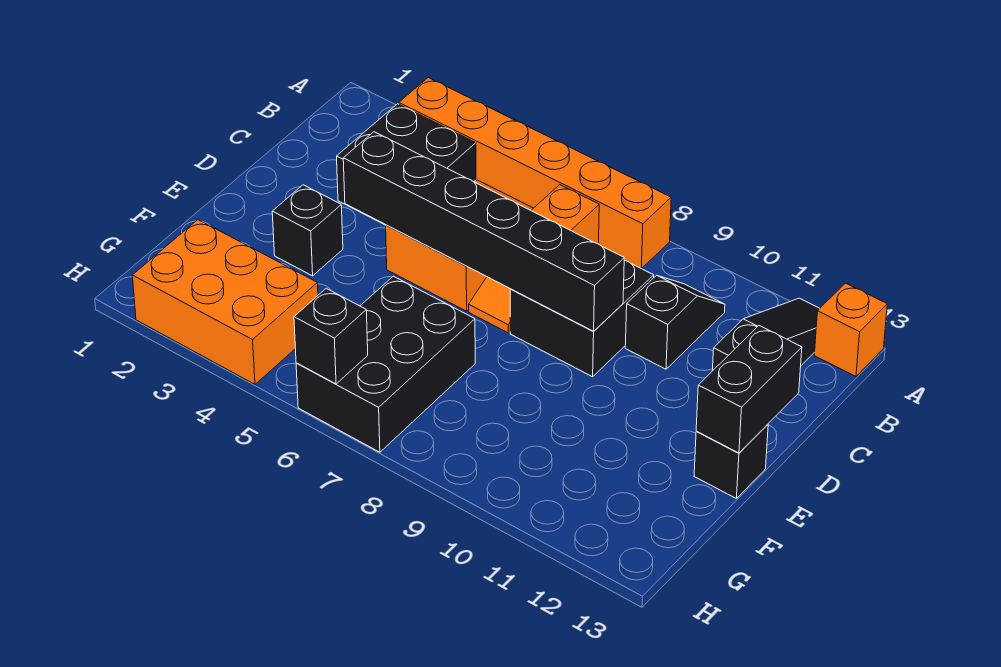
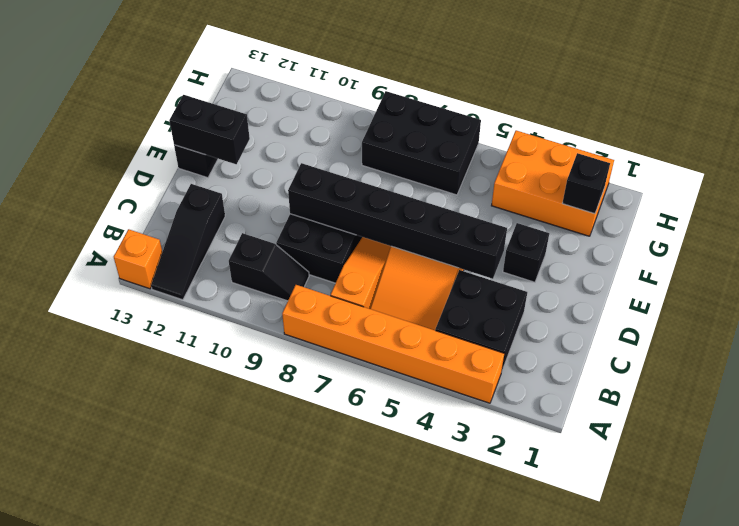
black slope B10:C10 level 1 top C -> black slope B9:B10 level 1 top 10
black brick D13:E13 level 2 -> black brick E12:E13 level 2
black brick F6:H7 level 1 -> black brick G6:H8 level 1
black brick H6 level 2 -> black brick G2 level 2

